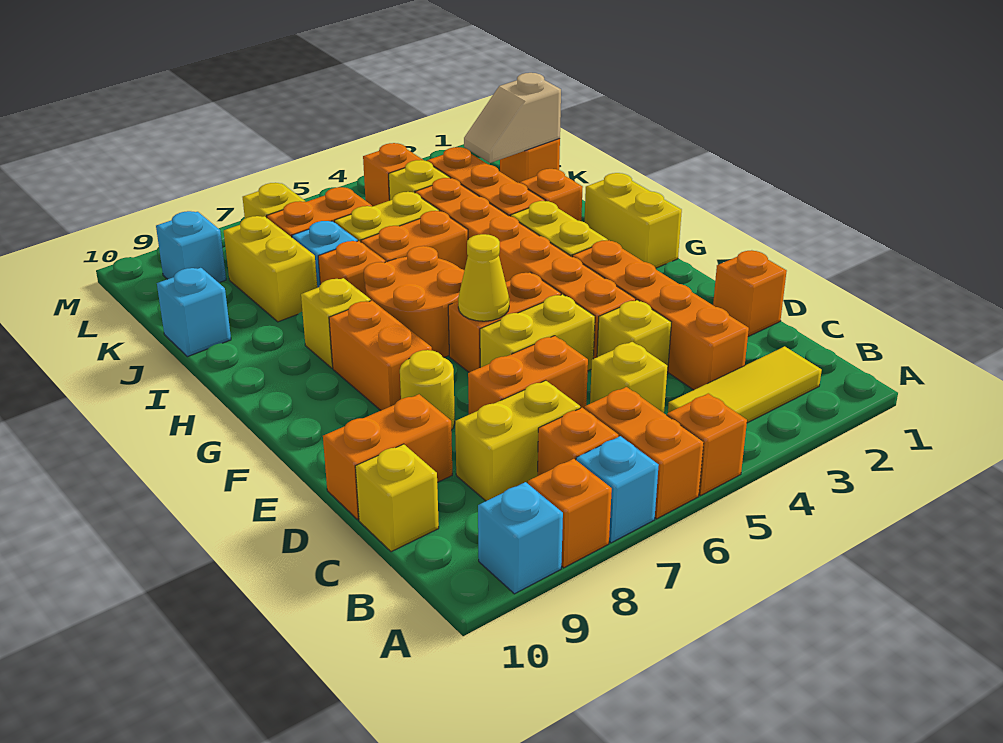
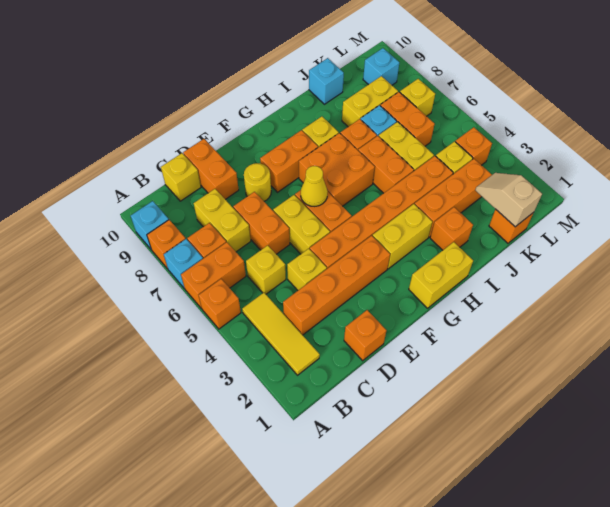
orange round brick G6:H7 level 1 -> orange brick G6:H7 level 1

